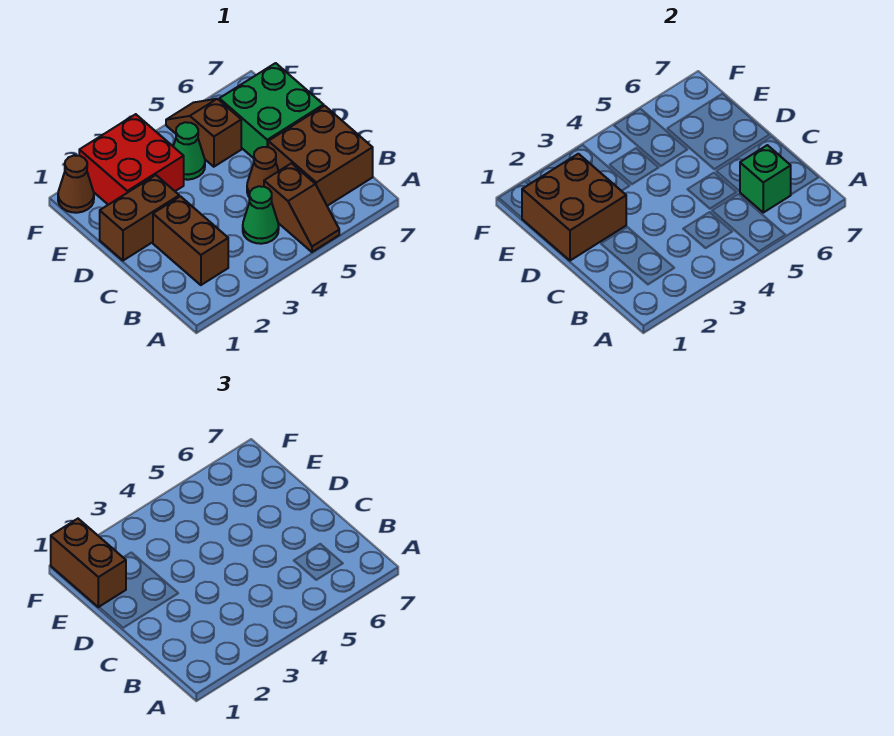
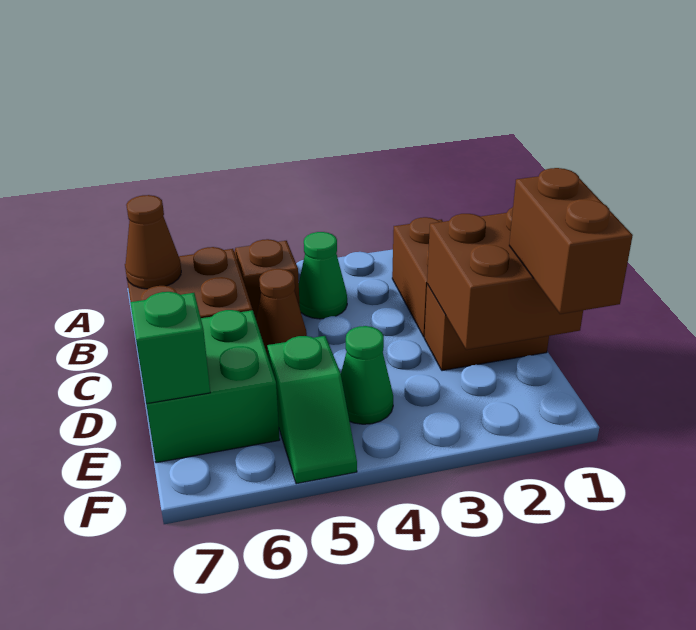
green brick B6 level 2 -> green brick E7 level 2
red brick E2:F3 level 1 -> none
brown slope E5:F5 level 1 top E -> green slope E5:F5 level 1 top E
brown cone F1 level 1 -> brown cone B7 level 2

